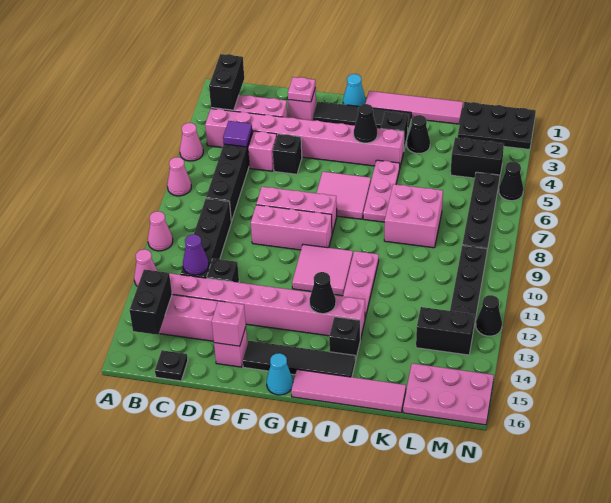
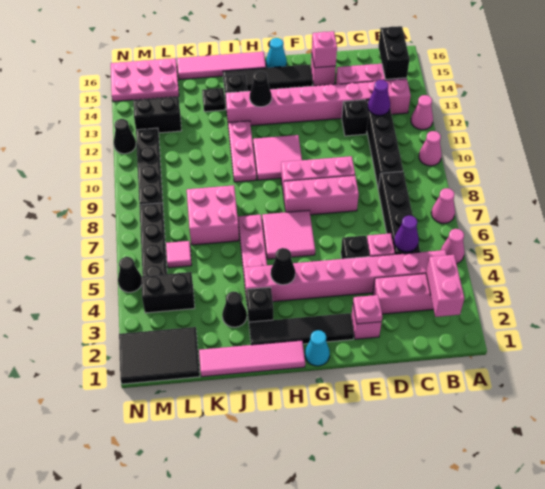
black brick B2:B3 level 2 -> pink brick B2:B3 level 2
purple tile C5 level 2 -> purple cone C5 level 2
black plate C16 level 1 -> black plate J14 level 1
black plate L1:N2 level 1 -> black tile L1:N2 level 1
none -> pink tile L6 level 1

